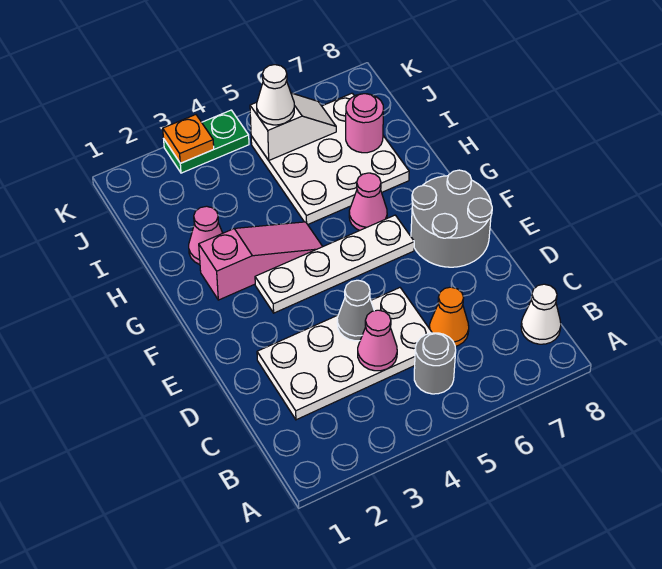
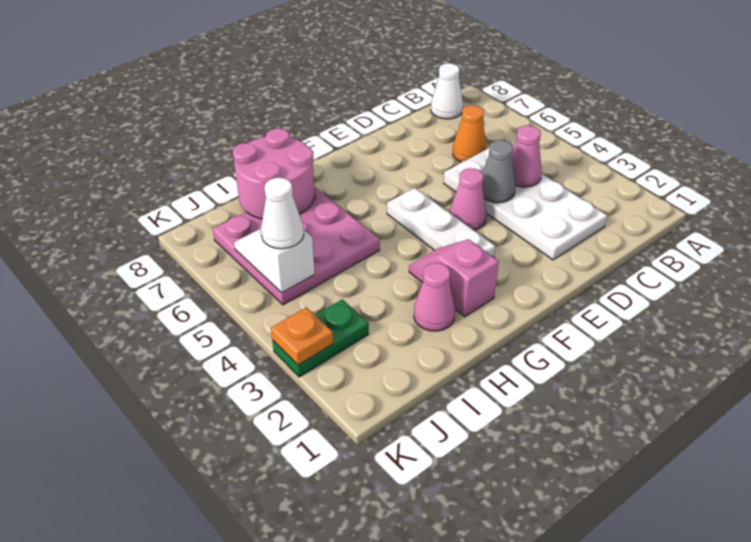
grey round brick B5 level 1 -> none
grey round brick E7:F8 level 1 -> none
white plate F3:F6 level 1 -> white plate F3:F5 level 1
pink slope G2:G4 level 1 top 2 -> pink slope G2:G3 level 1 top 2
pink cone G6 level 1 -> pink cone E4 level 1
white plate H5:J7 level 1 -> pink plate H5:J7 level 1
pink round brick I7 level 2 -> pink round brick H7:I8 level 2
green plate K3:K4 level 1 -> green plate J3:K3 level 1

